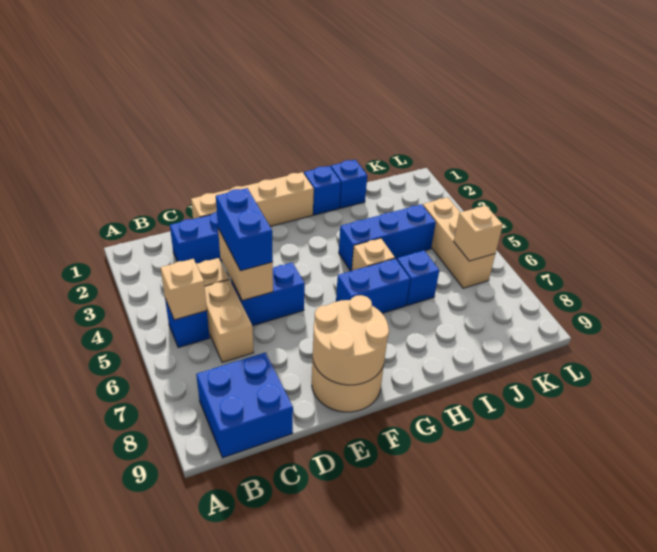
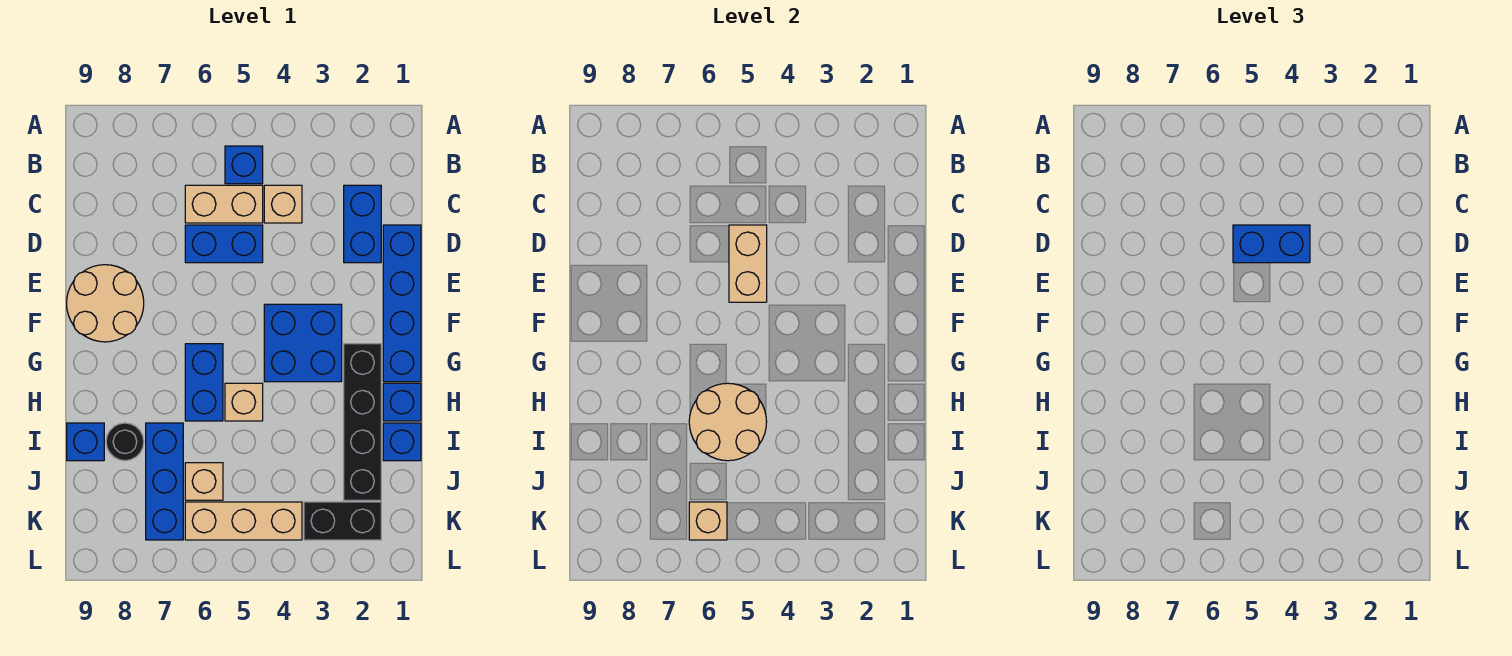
tan brick B5 level 2 -> tan brick J6 level 1
blue brick B8:C9 level 1 -> blue brick F3:G4 level 1
tan brick D1:G1 level 1 -> blue brick D1:G1 level 1
tan brick D4:D5 level 2 -> tan brick D5:E5 level 2
blue brick D5:E5 level 1 -> blue brick D5:D6 level 1
tan round brick E8:F9 level 2 -> tan round brick H5:I6 level 2
none -> black brick G2:J2 level 1
blue brick H4:J4 level 1 -> blue brick I7:K7 level 1
blue brick I6 level 1 -> blue brick I9 level 1
none -> black round brick I8 level 1
none -> black brick K2:K3 level 1

